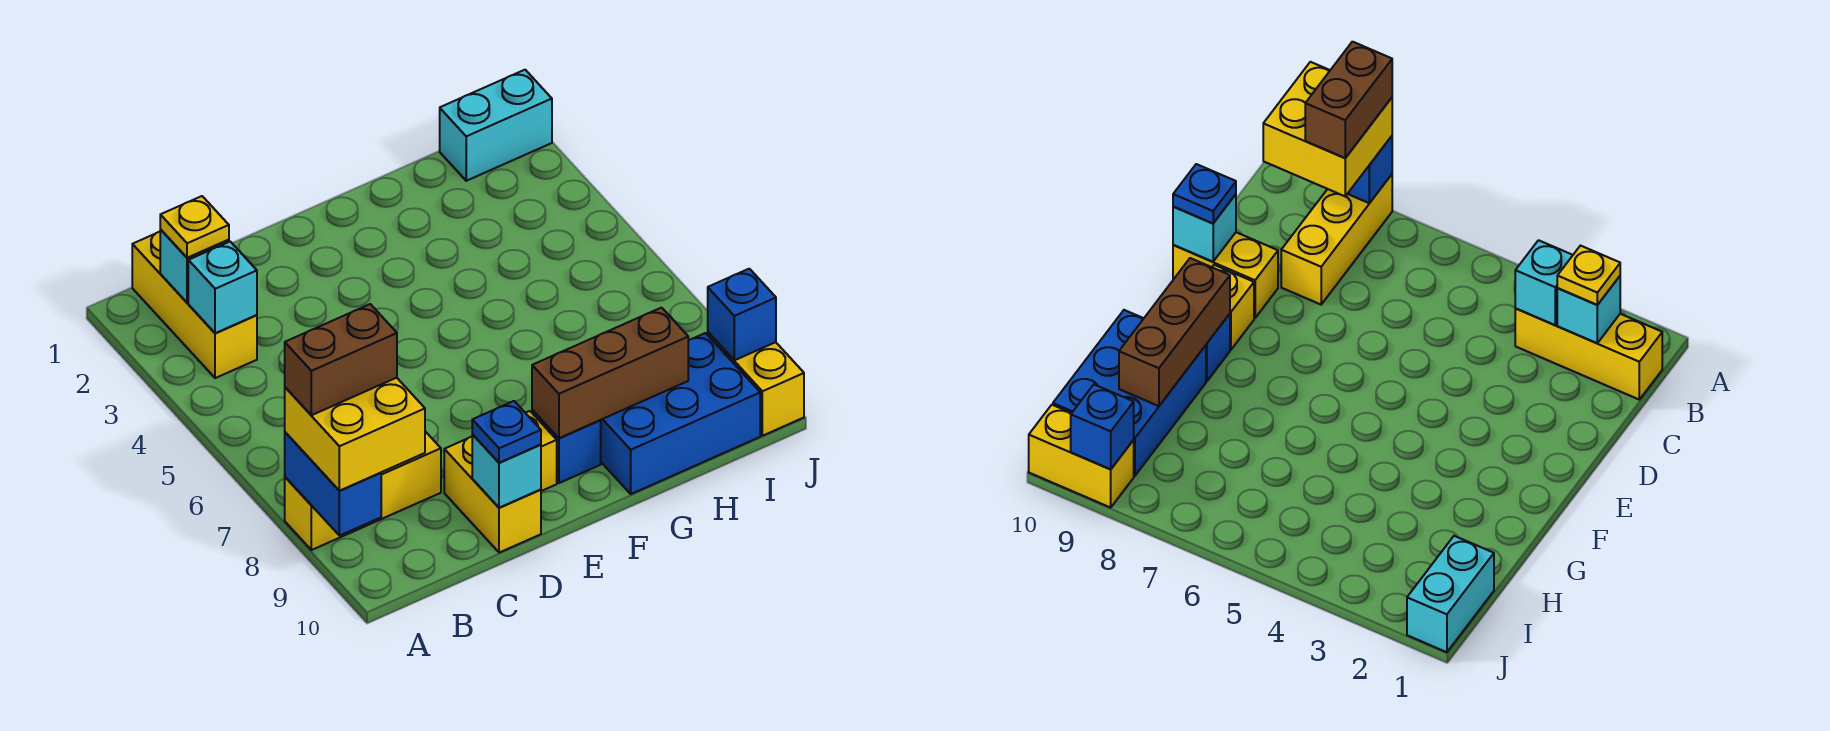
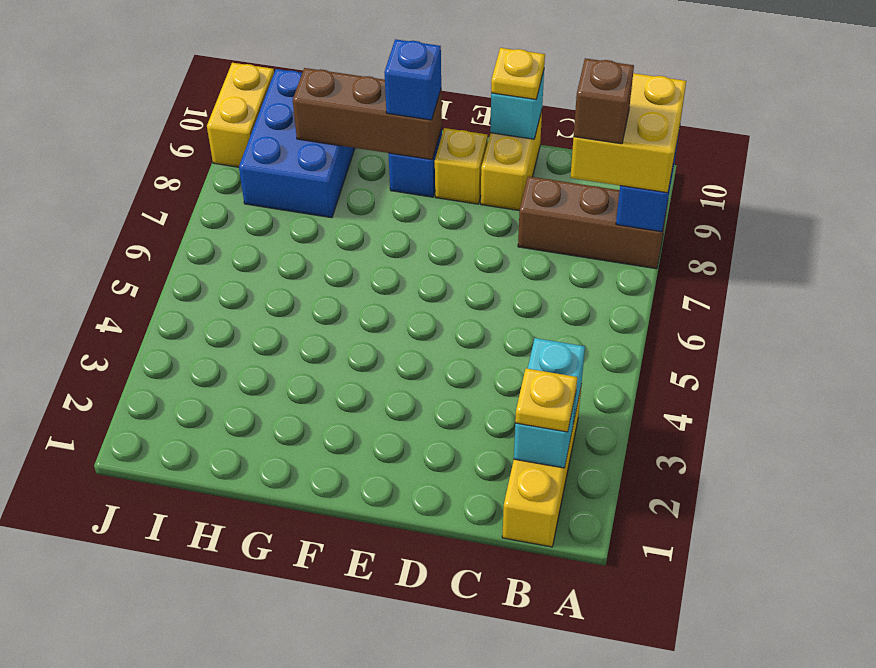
yellow brick A8:C8 level 1 -> brown brick A8:C8 level 1
brown brick A8:B8 level 4 -> brown brick B8 level 4
blue plate D10 level 3 -> yellow plate D10 level 3
blue brick G9:I10 level 1 -> blue brick H8:I10 level 1
cyan brick I1:J1 level 1 -> none
blue brick J9 level 2 -> blue brick F9 level 3

